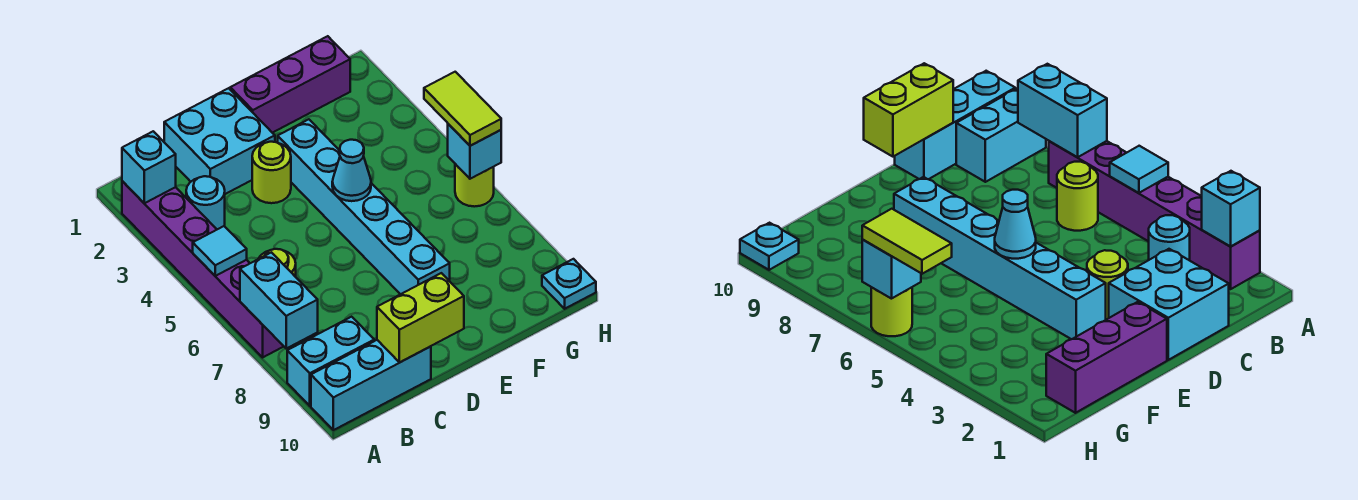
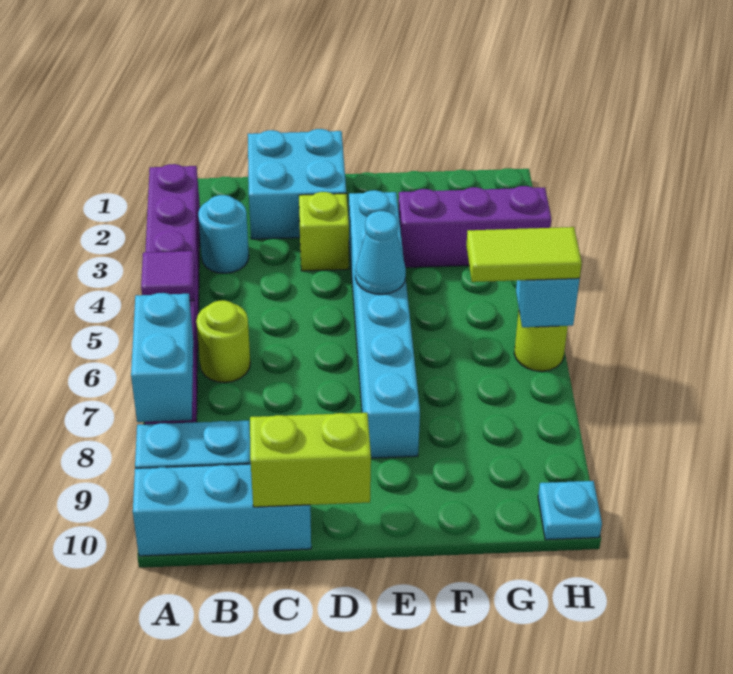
cyan brick A2 level 2 -> none
cyan tile A5 level 2 -> purple tile A5 level 2
lime round brick D3 level 1 -> lime brick D3 level 1
purple brick E1:G1 level 1 -> purple brick F3:H3 level 1
lime tile H5:H6 level 3 -> lime tile G6:H6 level 3

